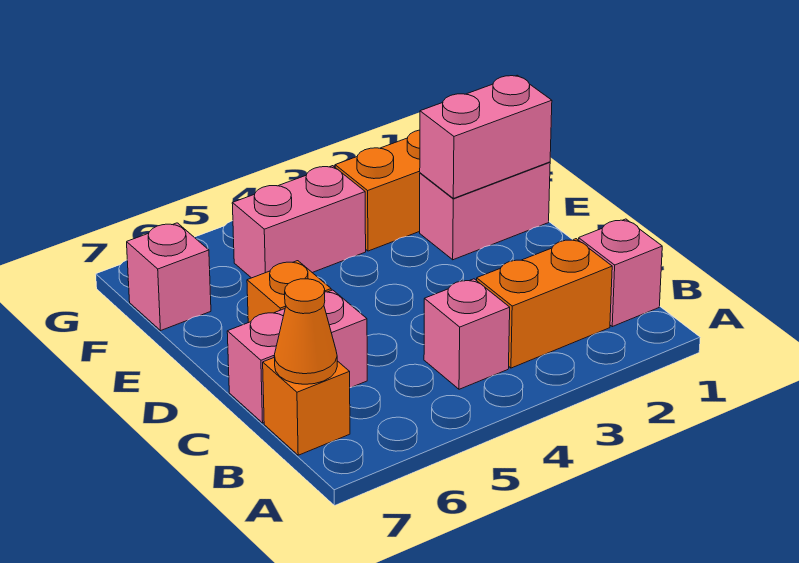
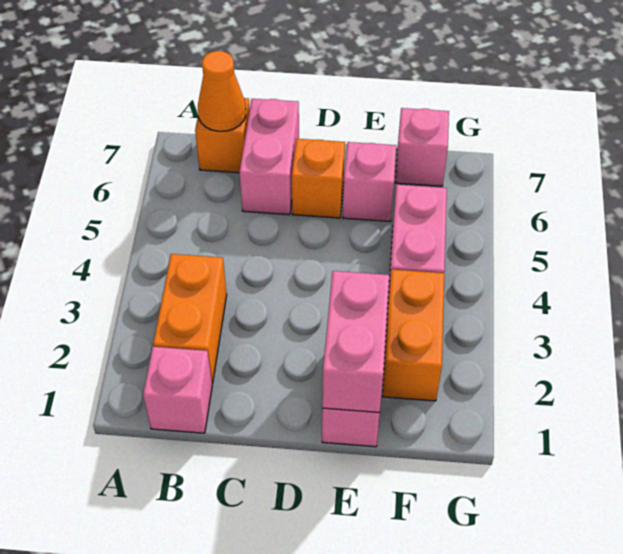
pink brick B4 level 1 -> pink brick E6 level 1

